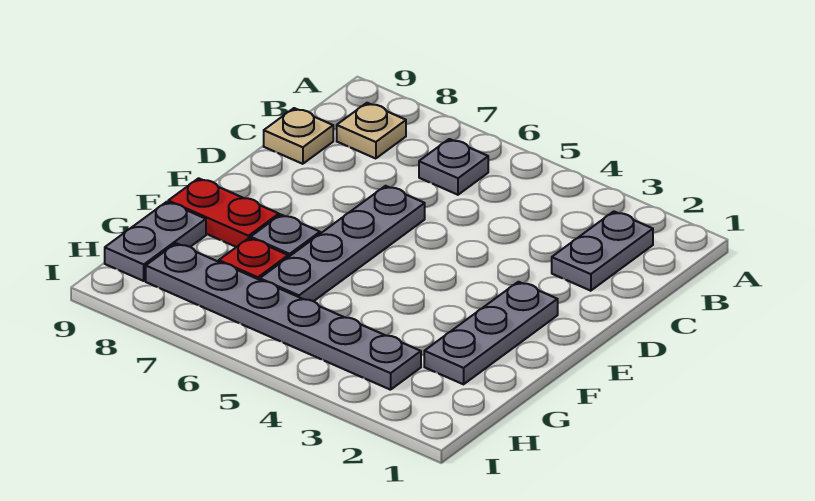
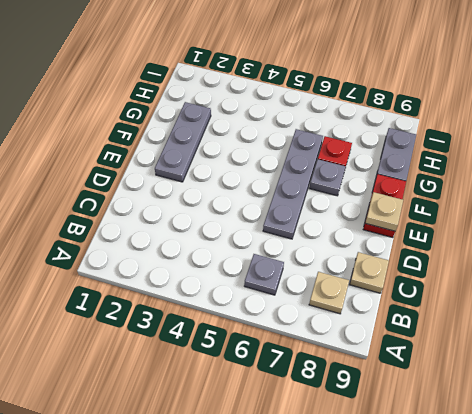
grey plate B2:C2 level 1 -> none
none -> tan plate E9 level 2
red plate F8:F9 level 1 -> red plate E9:F9 level 1
grey plate H3:H8 level 1 -> none

